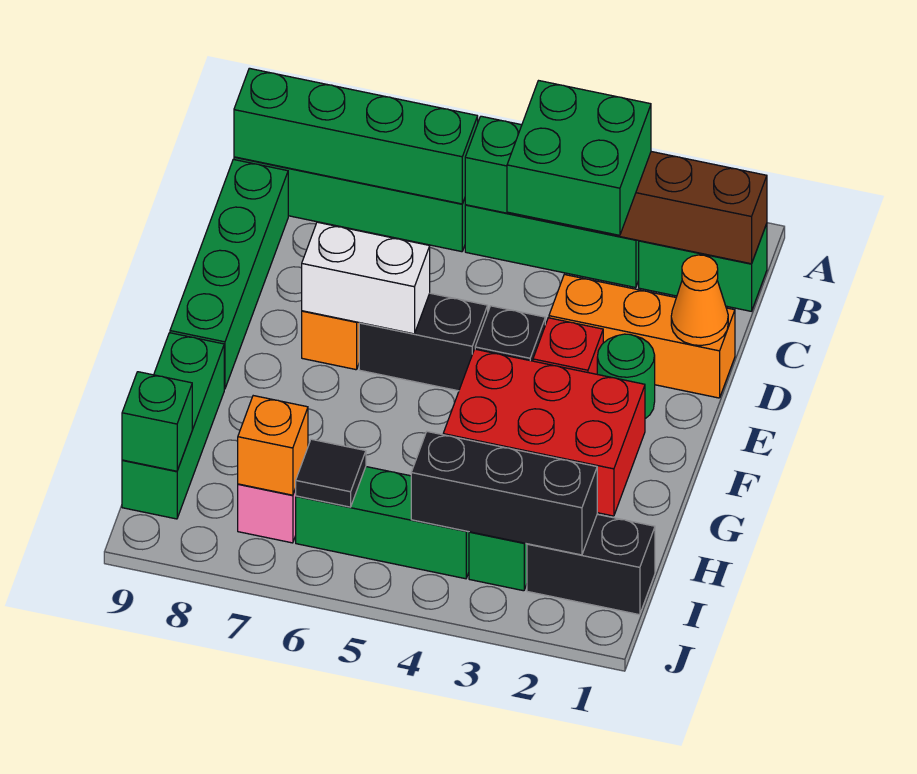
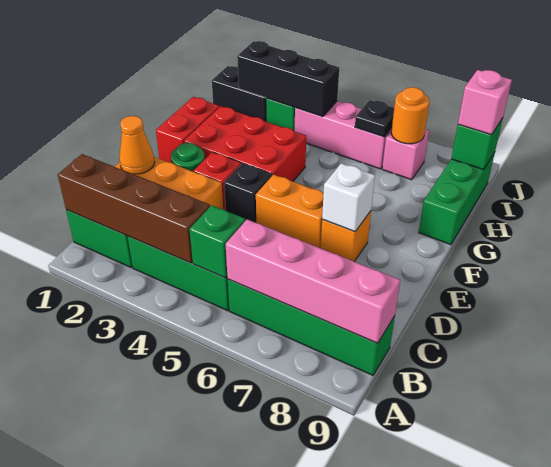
green brick B3:C4 level 3 -> none
green brick B6:B9 level 2 -> pink brick B6:B9 level 2
green brick C9:F9 level 1 -> none
black brick E5:E6 level 1 -> orange brick E5:E6 level 1
white brick E6:E7 level 2 -> white brick E7 level 2
none -> red brick F1:G1 level 1
green brick I4:I6 level 1 -> pink brick I4:I6 level 1
black tile I6 level 2 -> black plate I6 level 2
orange brick I7 level 2 -> orange round brick I7 level 2
none -> pink brick I9 level 3

